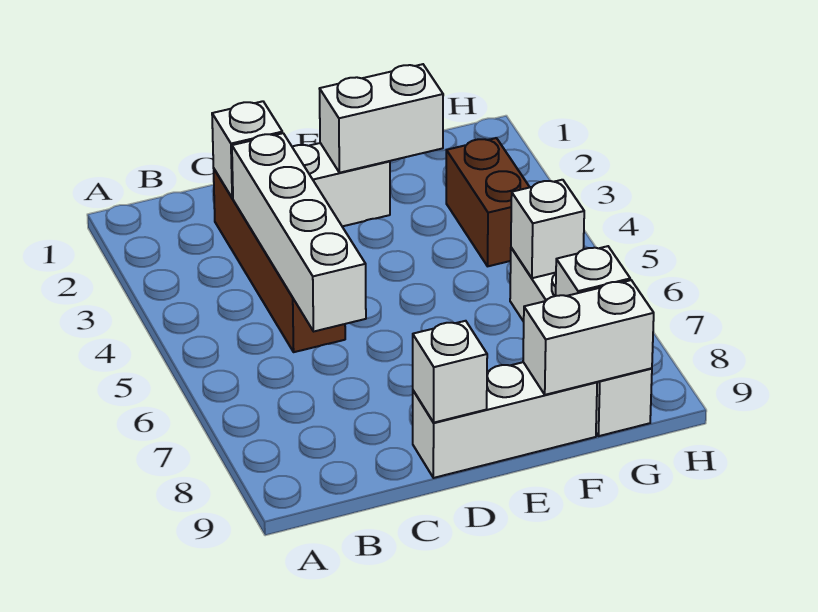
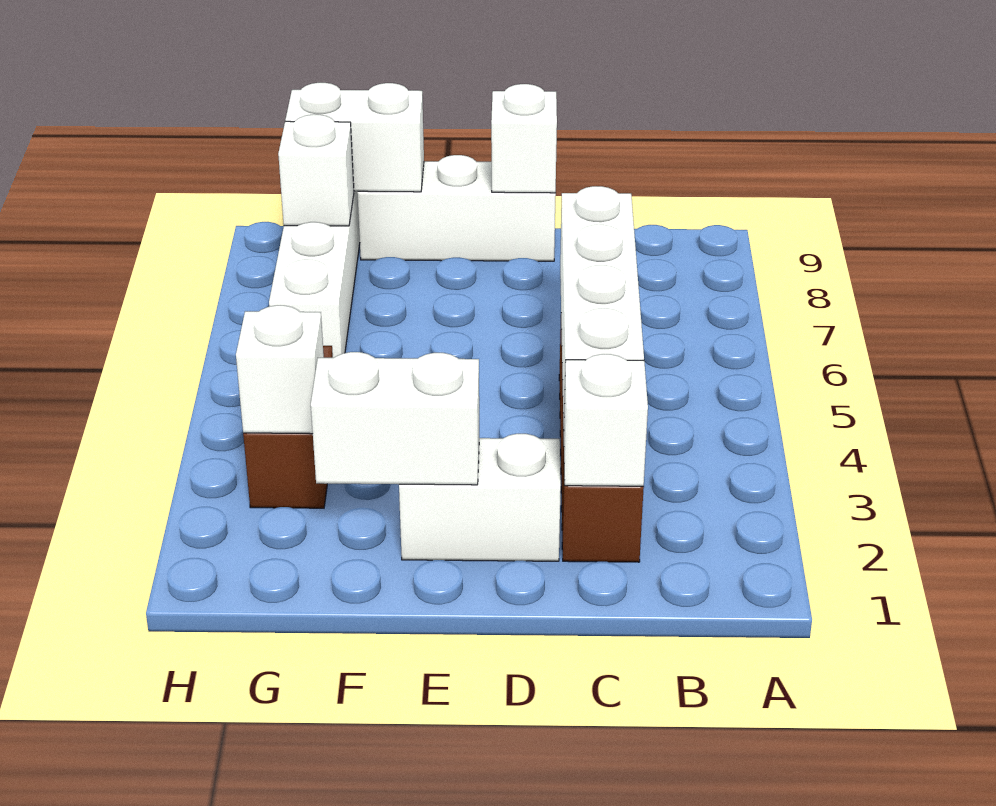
white brick G6 level 2 -> white brick G3 level 2

